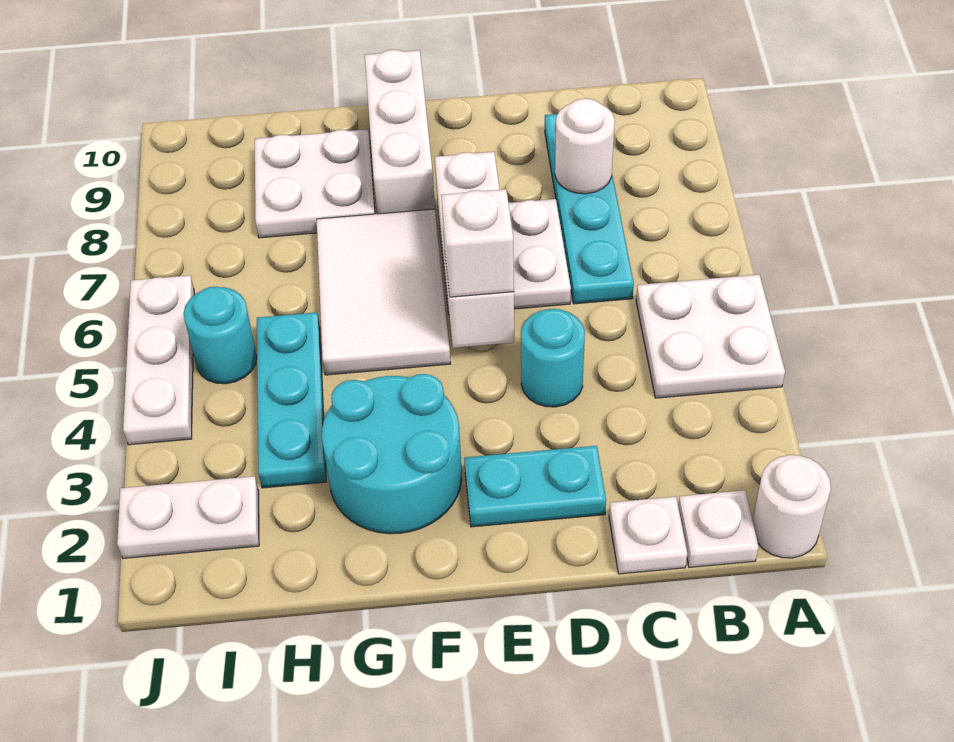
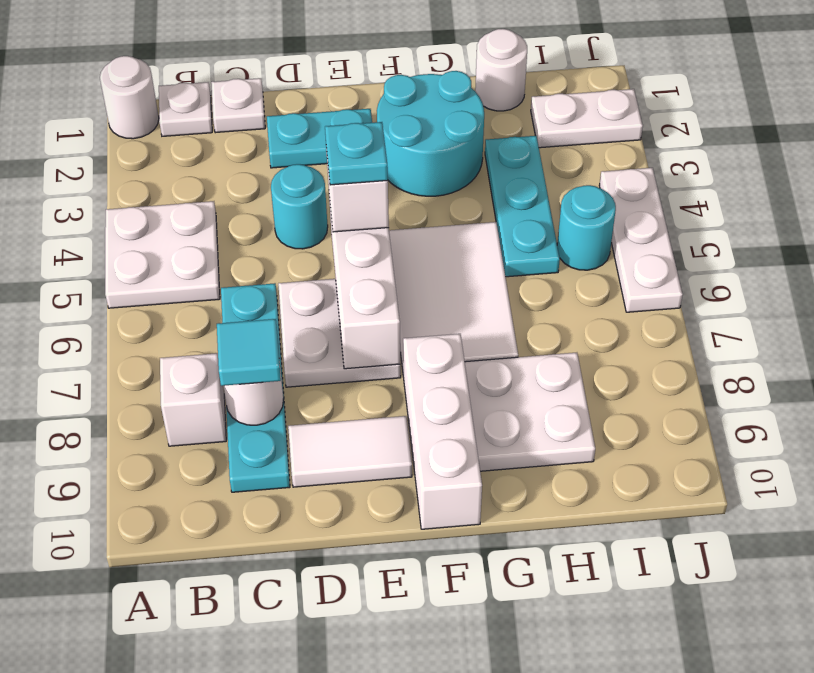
none -> white brick B8 level 1
none -> cyan tile C8 level 3
none -> white tile D9:E9 level 1
none -> cyan plate E5 level 4
none -> white round brick H1 level 1

